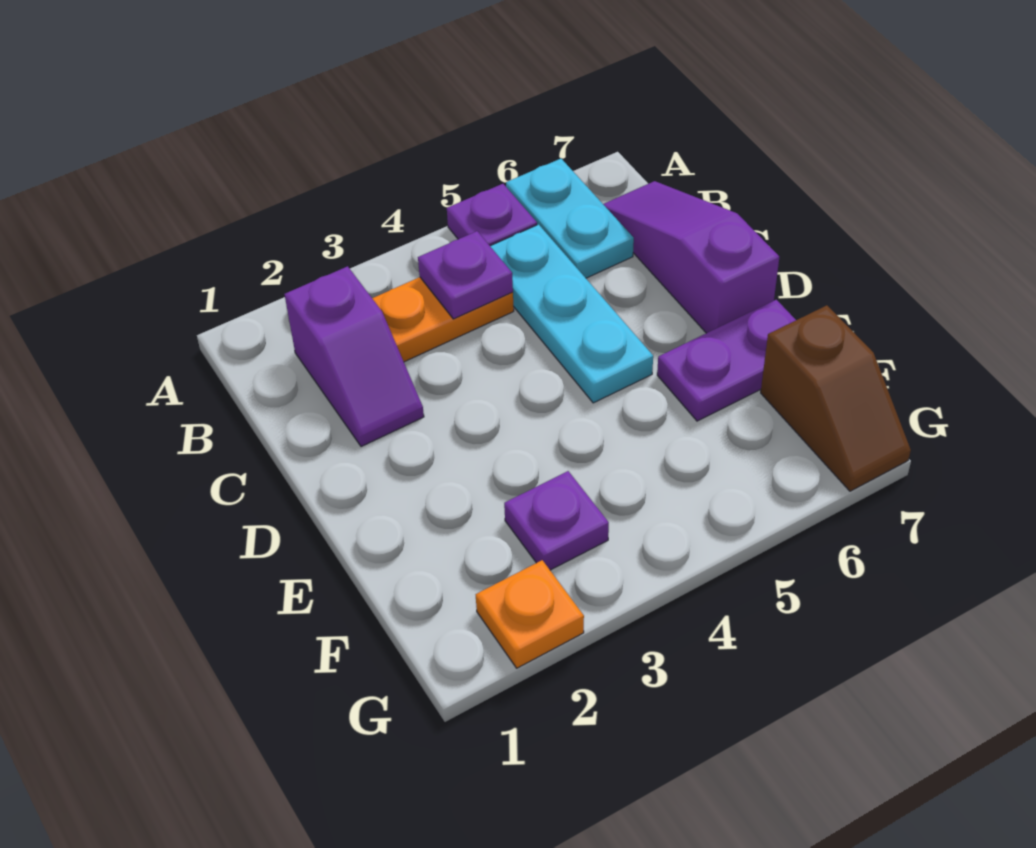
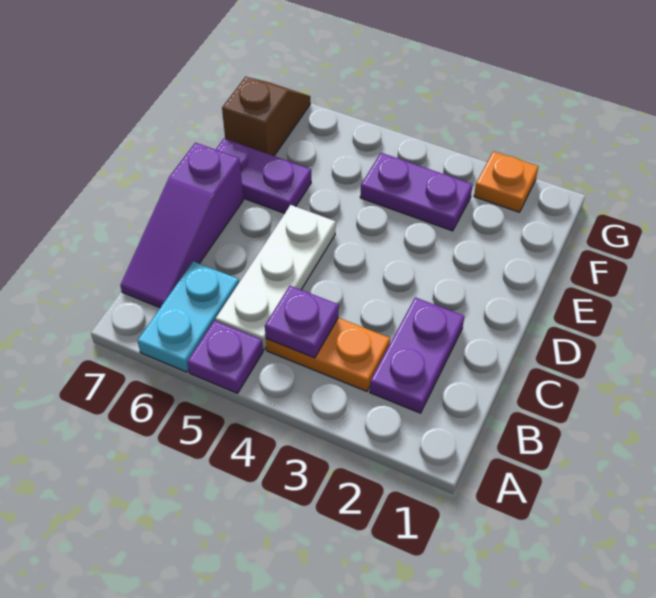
purple slope B2:C2 level 1 top B -> purple plate B2:C2 level 1
cyan plate B5:D5 level 1 -> white plate B5:D5 level 1
purple plate F3 level 1 -> purple plate F3:F4 level 1

